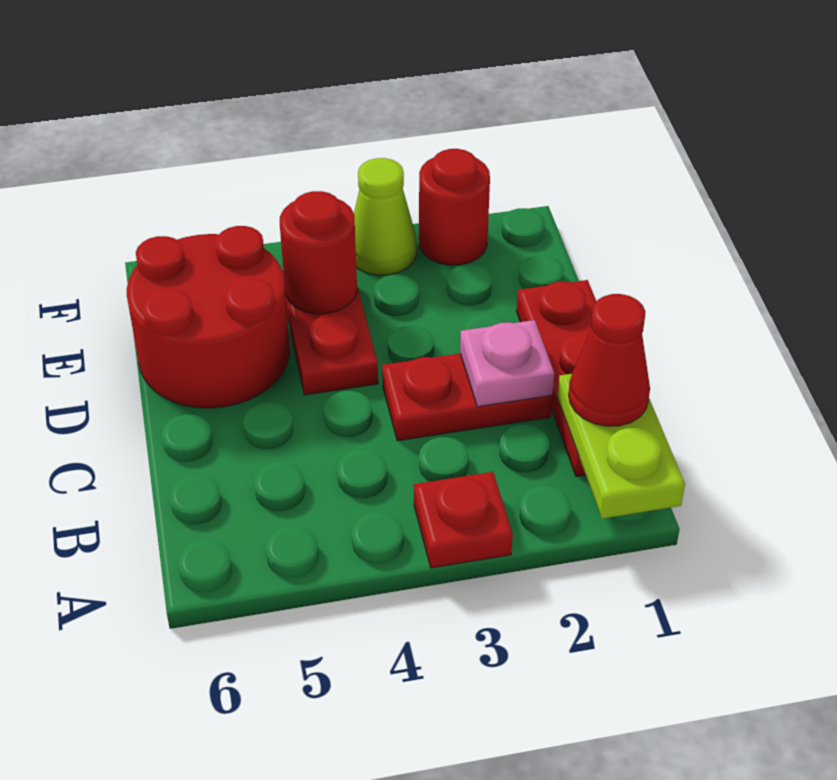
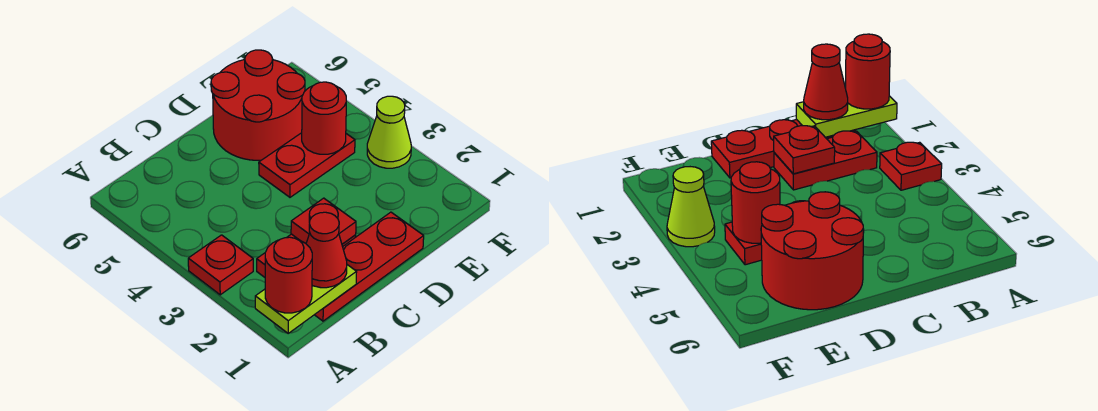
red plate C2:C3 level 1 -> red plate B2:C2 level 1
pink plate C2 level 2 -> red plate C2 level 2
red round brick F2 level 1 -> red round brick A1 level 3

